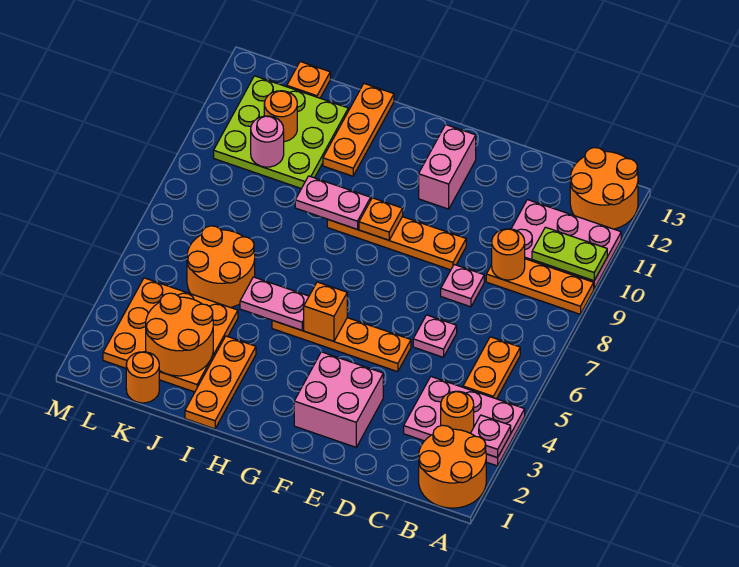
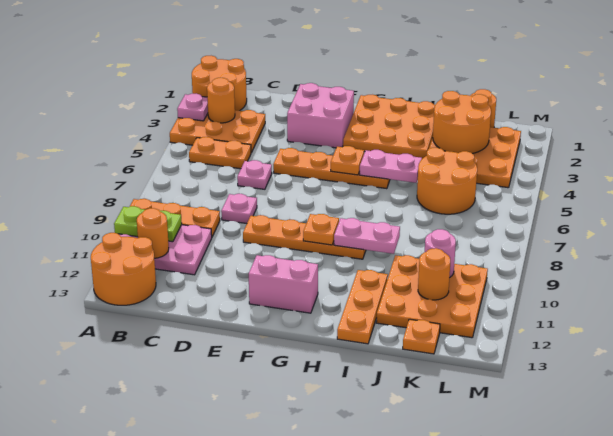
pink plate A3:C4 level 1 -> orange plate A3:C4 level 1
orange plate B5:B6 level 1 -> orange plate B5:C5 level 1
orange round brick C9 level 2 -> orange round brick B11 level 2
pink brick F11:F12 level 1 -> pink brick F12:G12 level 1
orange brick G5 level 2 -> orange plate G5 level 2
orange plate I1:I3 level 1 -> orange plate G1:I3 level 1
lime plate J10:L12 level 1 -> orange plate J10:L12 level 1

